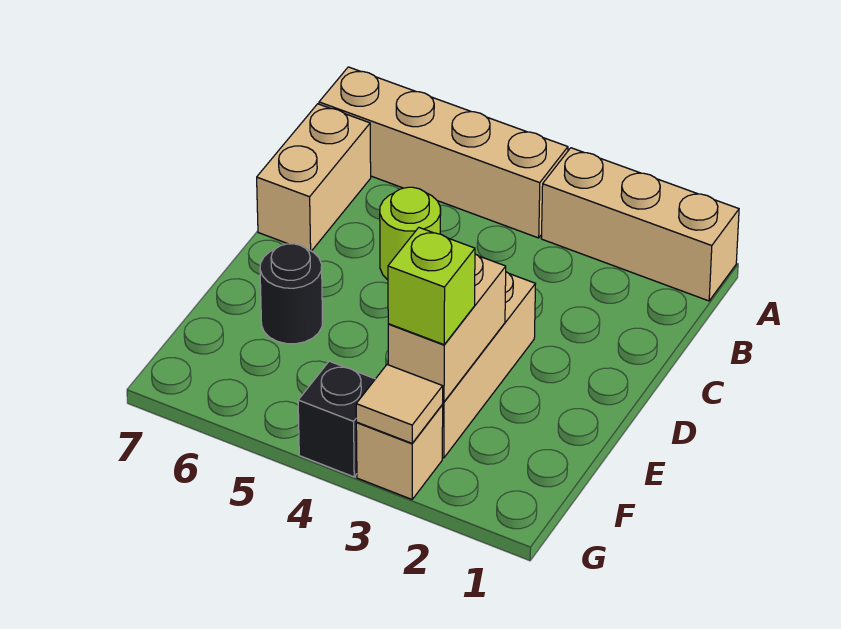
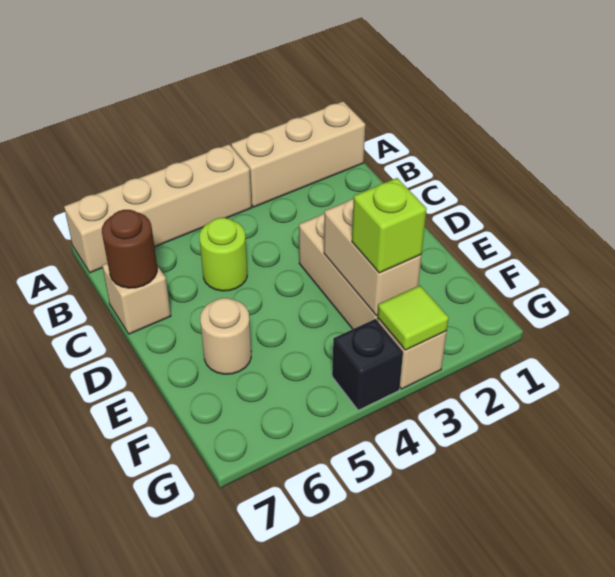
tan brick B7:C7 level 1 -> tan brick C7 level 1
none -> brown round brick C7 level 2
black round brick E6 level 1 -> tan round brick E6 level 1
tan tile G3 level 2 -> lime tile G3 level 2

